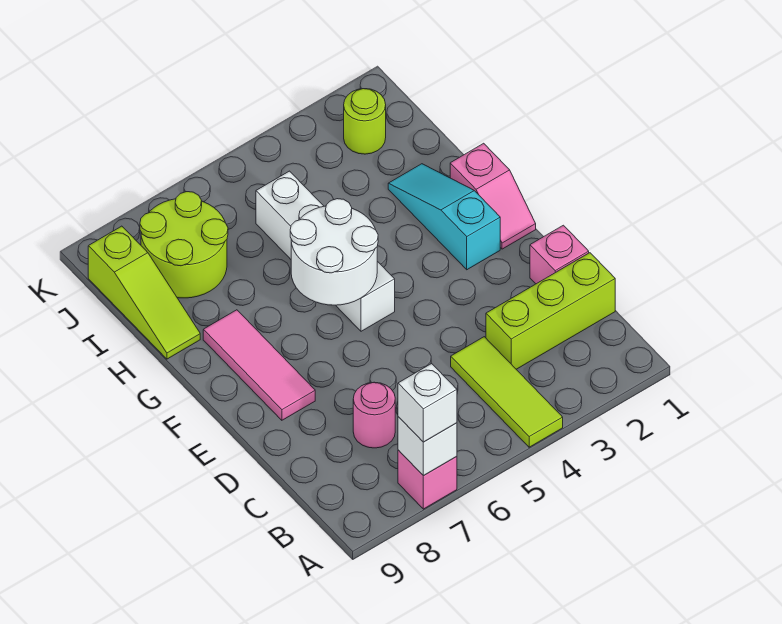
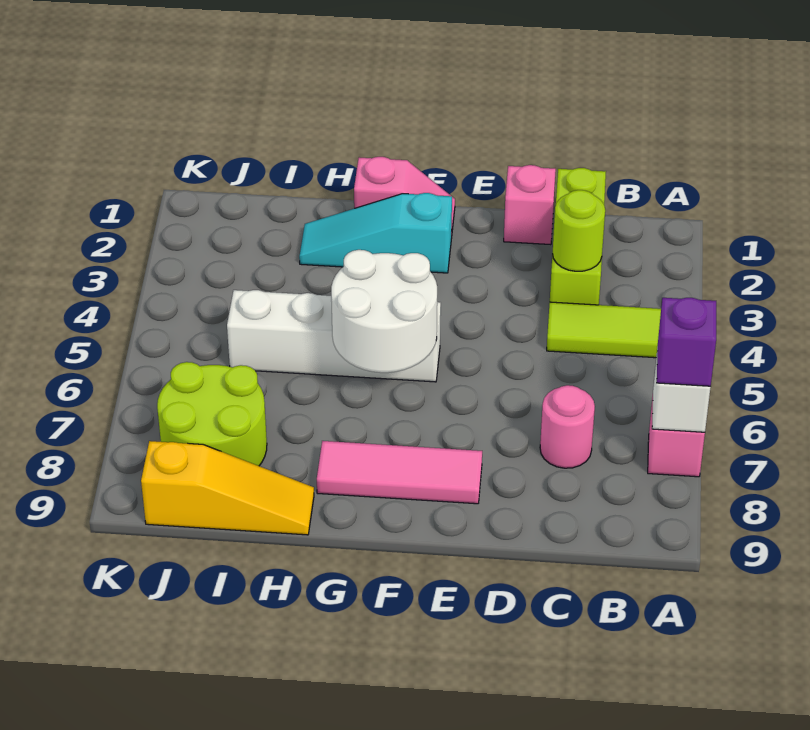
white brick A7 level 3 -> purple brick A7 level 3
lime slope H9:J9 level 1 top J -> yellow slope H9:J9 level 1 top J
lime round brick J2 level 1 -> lime round brick C3 level 2

